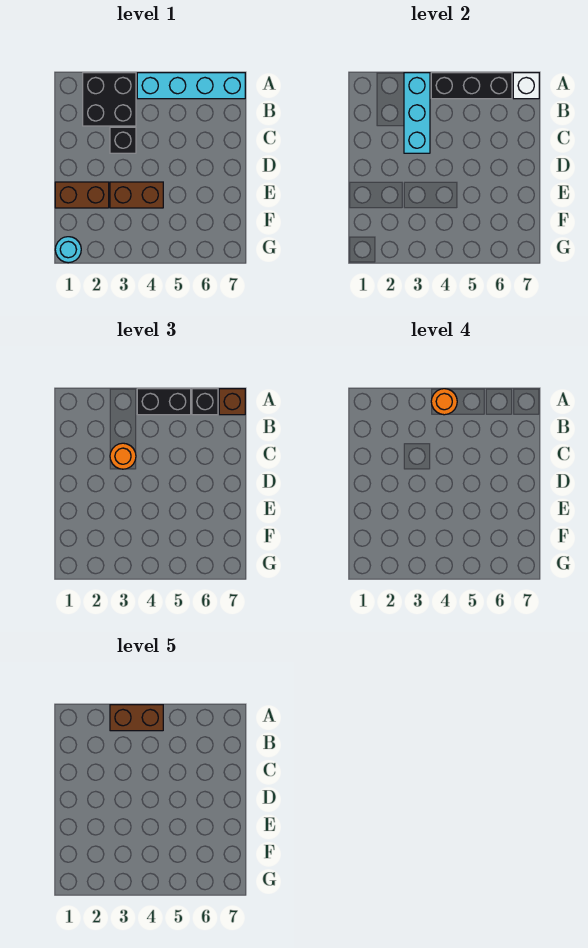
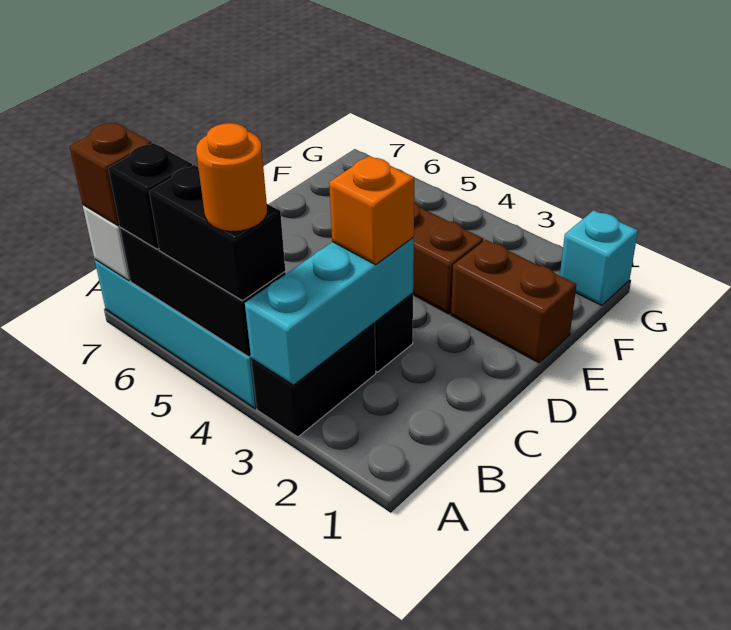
black brick A2:B3 level 1 -> black brick A3:B3 level 1
brown brick A3:A4 level 5 -> none
orange round brick C3 level 3 -> orange brick C3 level 3
cyan round brick G1 level 1 -> cyan brick G1 level 1

